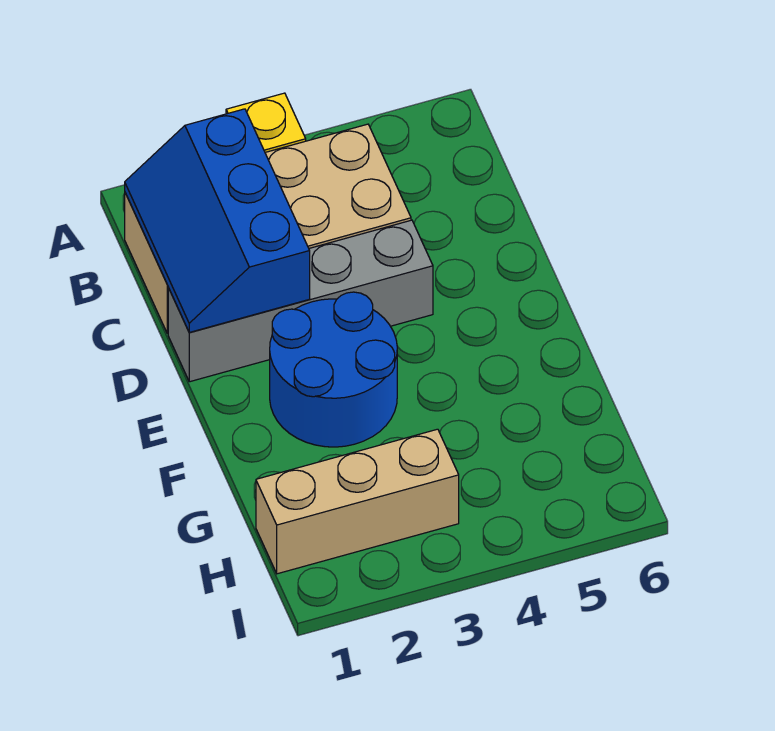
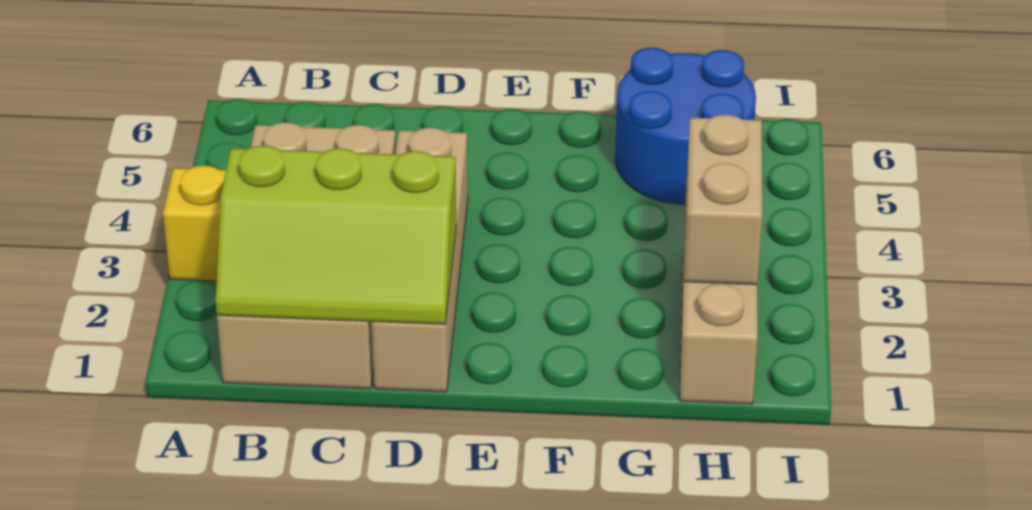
blue slope B1:D2 level 2 top 2 -> lime slope B1:D2 level 2 top 2
grey brick D1:D4 level 1 -> tan brick D1:D4 level 1
blue round brick E2:F3 level 1 -> blue round brick G5:H6 level 1
none -> tan brick H2:H3 level 2

